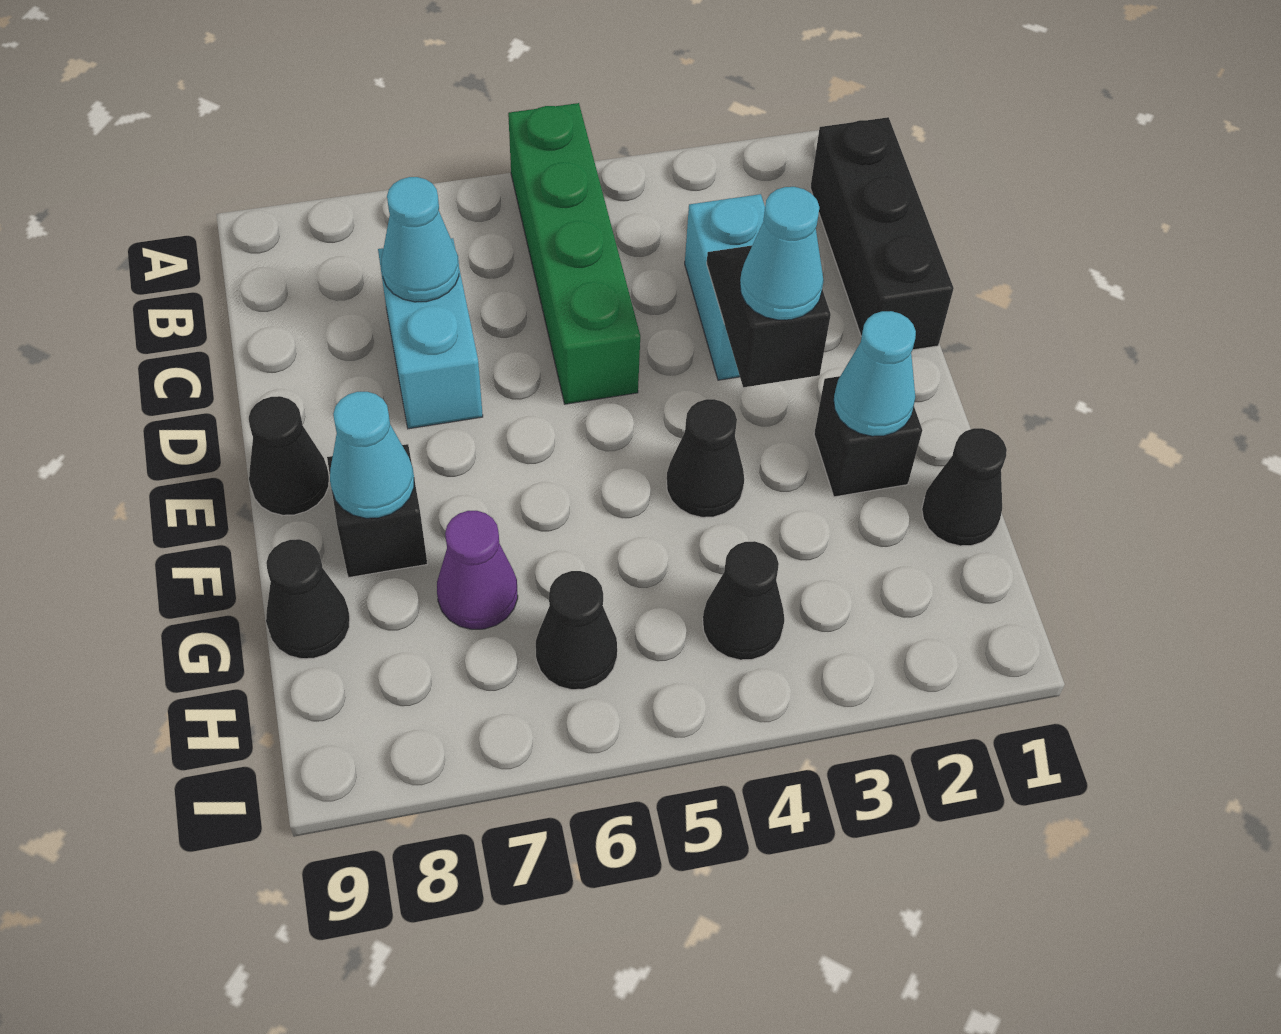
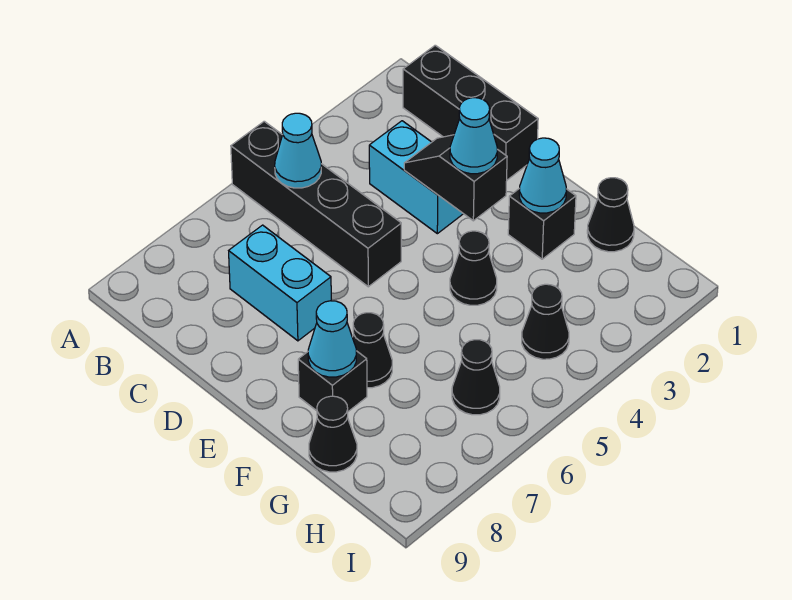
green brick A5:D5 level 1 -> black brick A5:D5 level 1
cyan cone C7 level 2 -> cyan cone B5 level 2
black cone E9 level 1 -> black cone F7 level 1
purple cone G7 level 1 -> none

